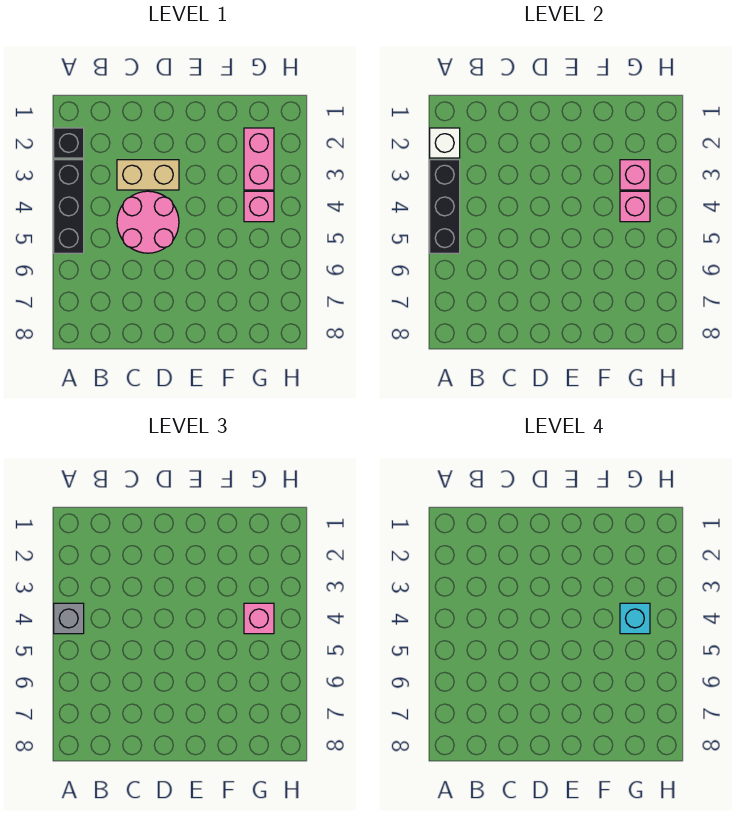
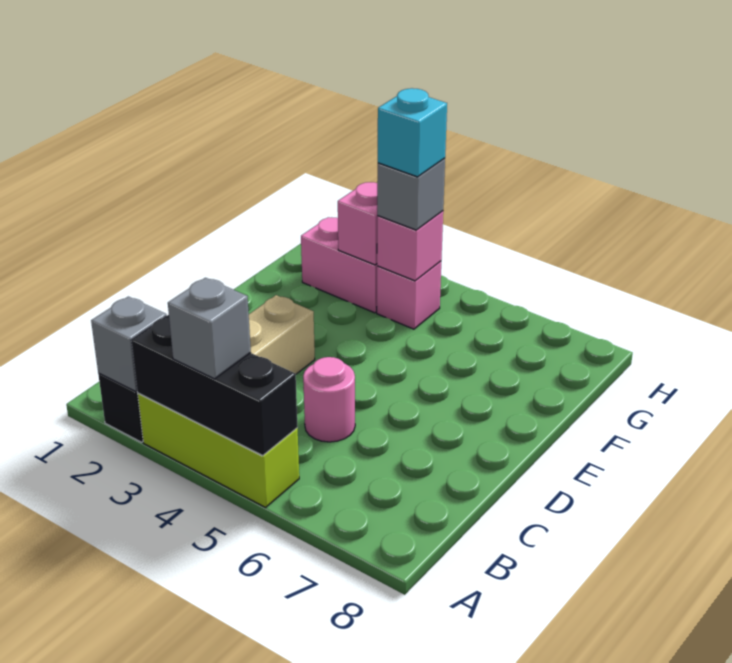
white brick A2 level 2 -> grey brick A2 level 2
black brick A3:A5 level 1 -> lime brick A3:A5 level 1
pink round brick C4:D5 level 1 -> pink round brick C5 level 1
pink brick G4 level 3 -> grey brick G4 level 3

